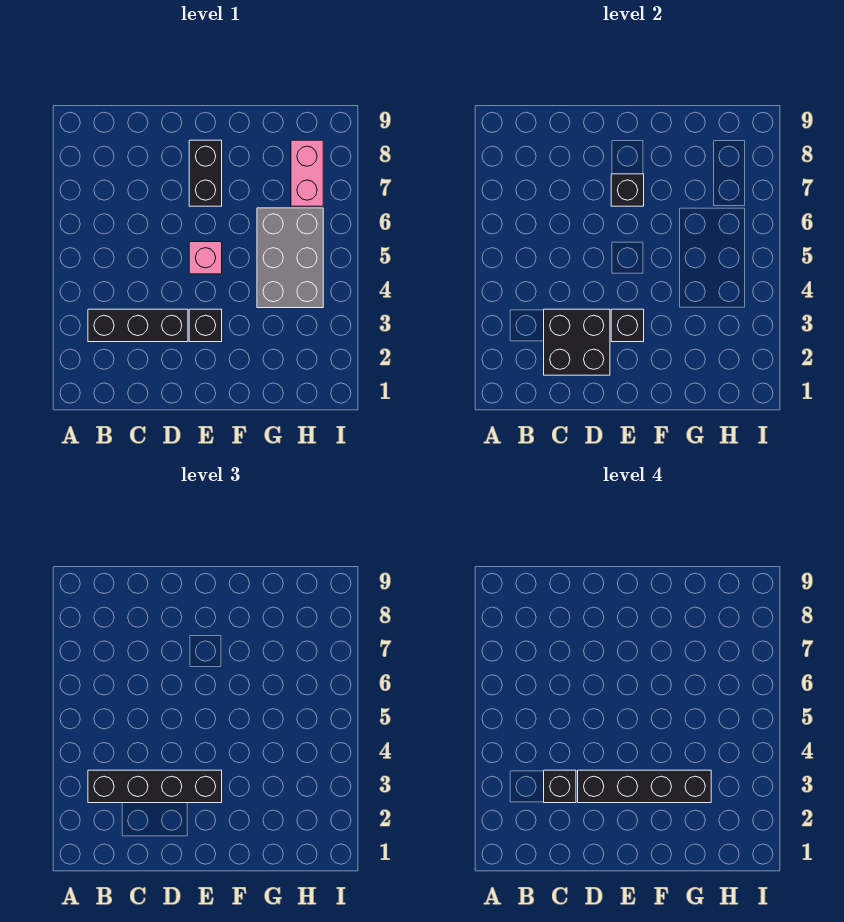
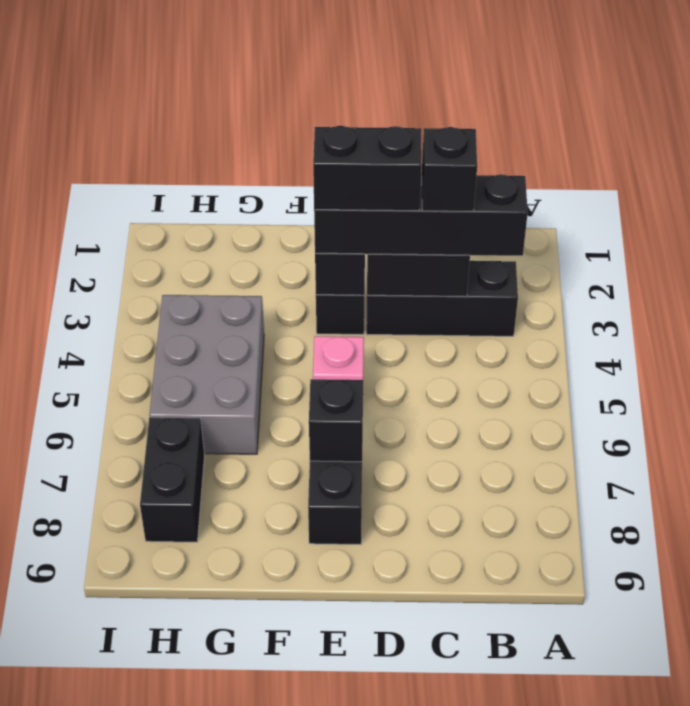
black brick D3:G3 level 4 -> black brick D3:E3 level 4
pink brick H7:H8 level 1 -> black brick H7:H8 level 1

